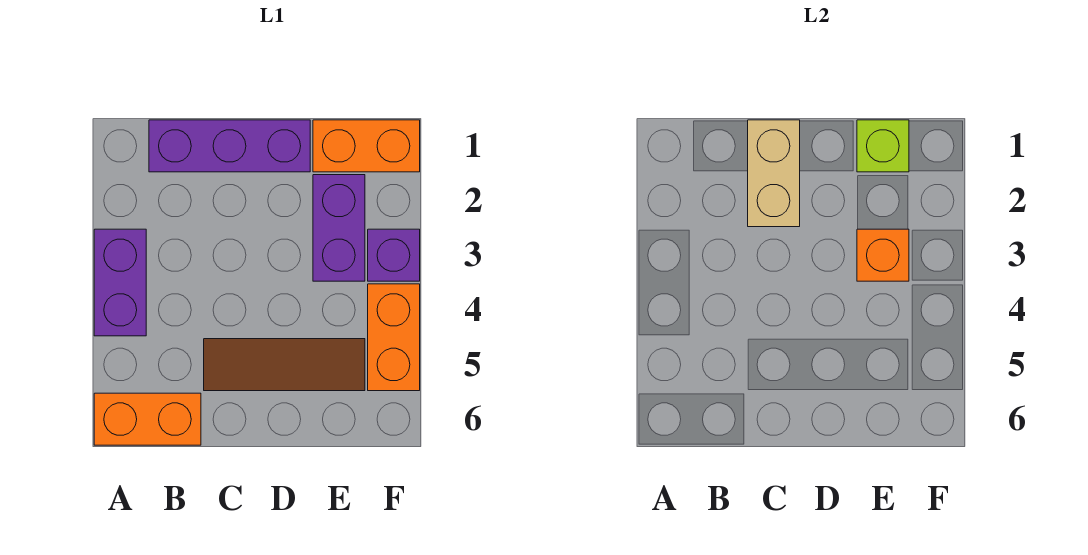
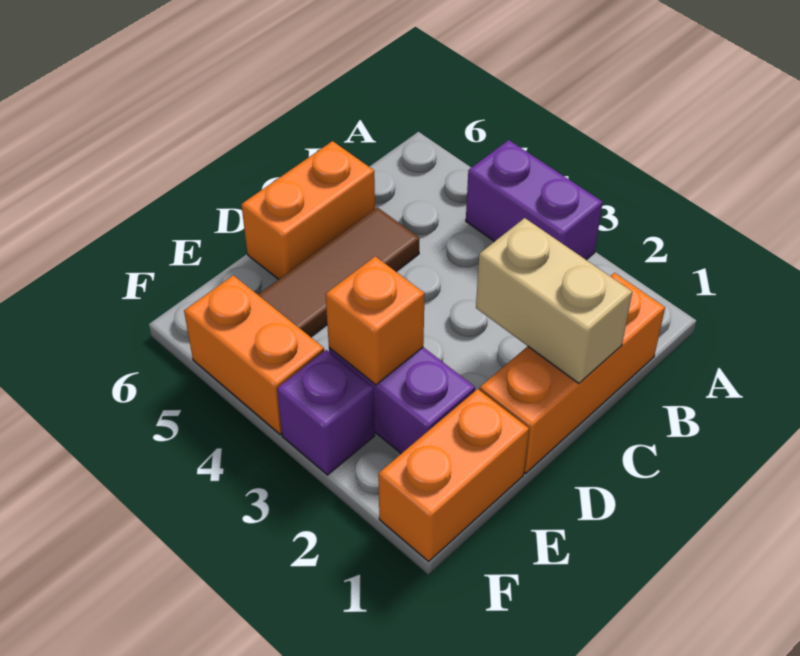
orange brick A6:B6 level 1 -> orange brick C6:D6 level 1
purple brick B1:D1 level 1 -> orange brick B1:D1 level 1
lime brick E1 level 2 -> none

